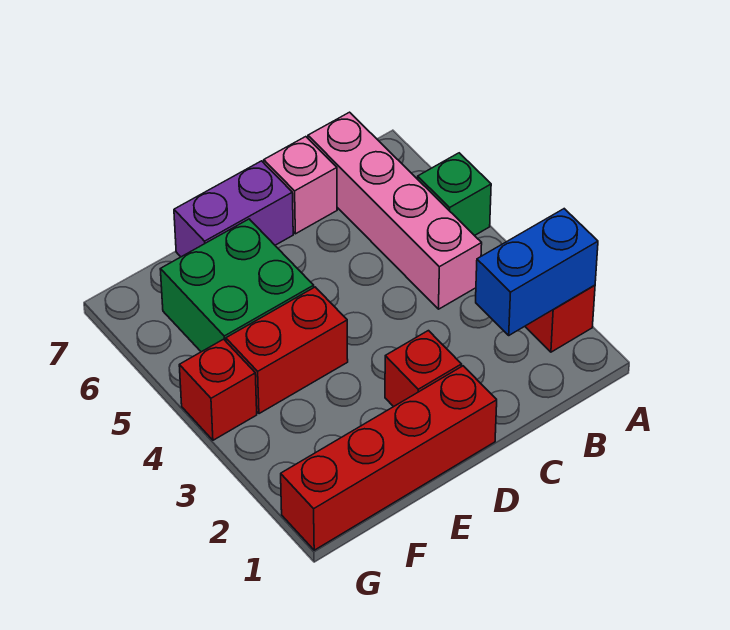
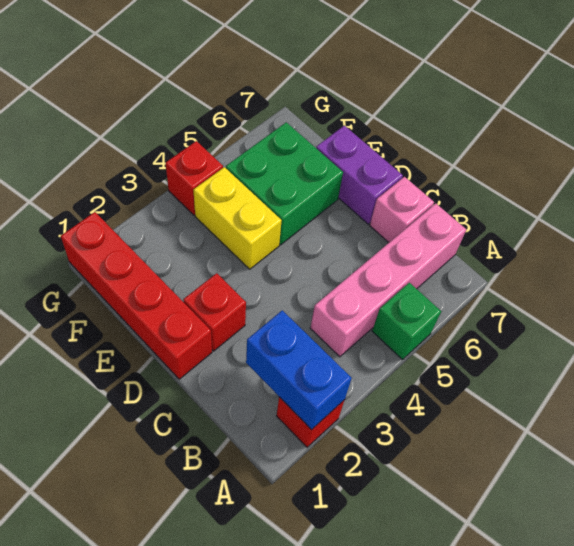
red brick E4:F4 level 1 -> yellow brick E4:F4 level 1

